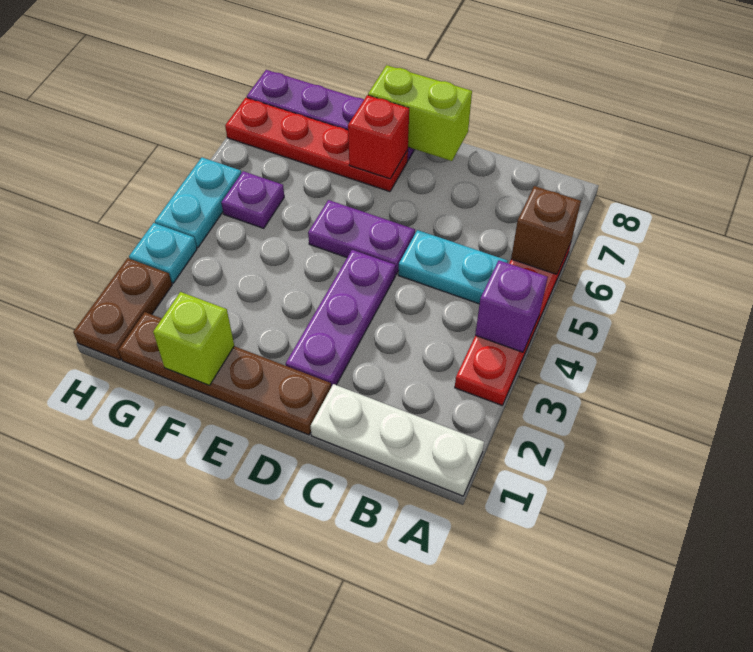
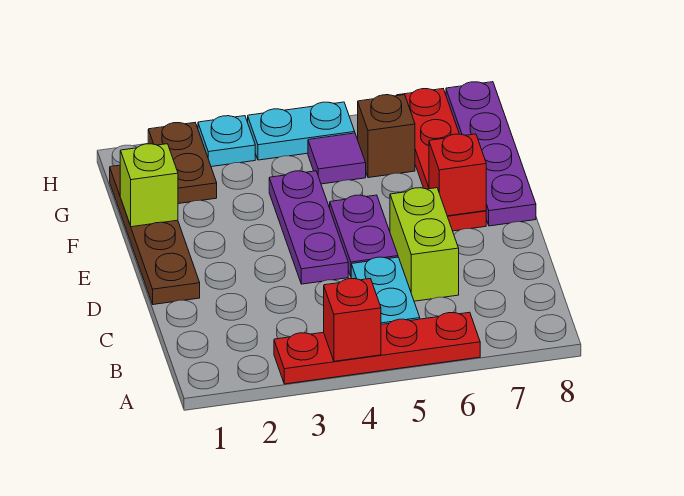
white plate A1:C1 level 1 -> none
purple brick A4 level 2 -> red brick A4 level 2
brown brick A6 level 2 -> brown brick G6 level 1
purple plate D2:D4 level 1 -> purple plate D4:F4 level 1
lime brick D8:E8 level 2 -> lime brick C6:D6 level 1
purple plate G5 level 1 -> purple tile G5 level 1
brown plate H1:H2 level 1 -> brown plate G2:H2 level 1

